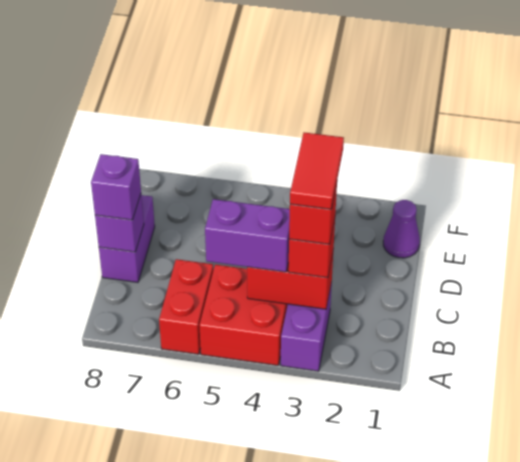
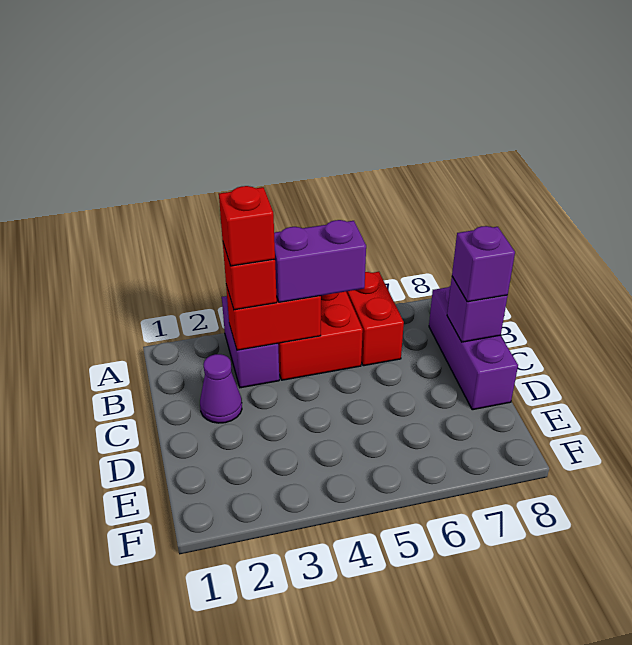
red tile B3:C3 level 5 -> none
purple brick C8:D8 level 1 -> purple brick B8:D8 level 1
purple cone E1 level 1 -> purple cone C2 level 1

